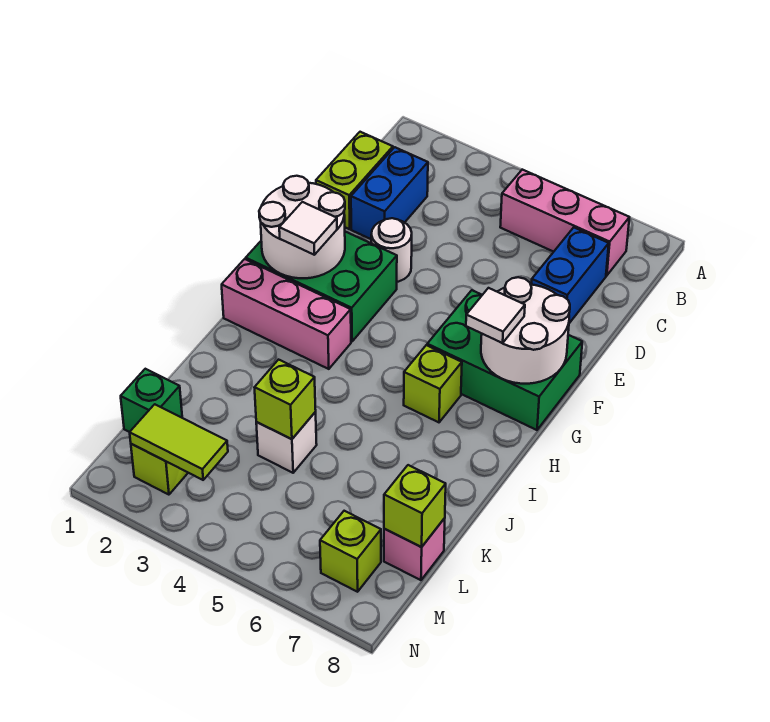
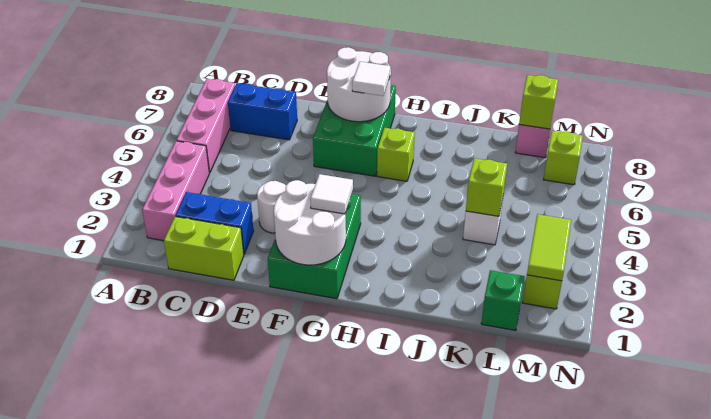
pink brick H1:H3 level 1 -> pink brick B2:B4 level 1

